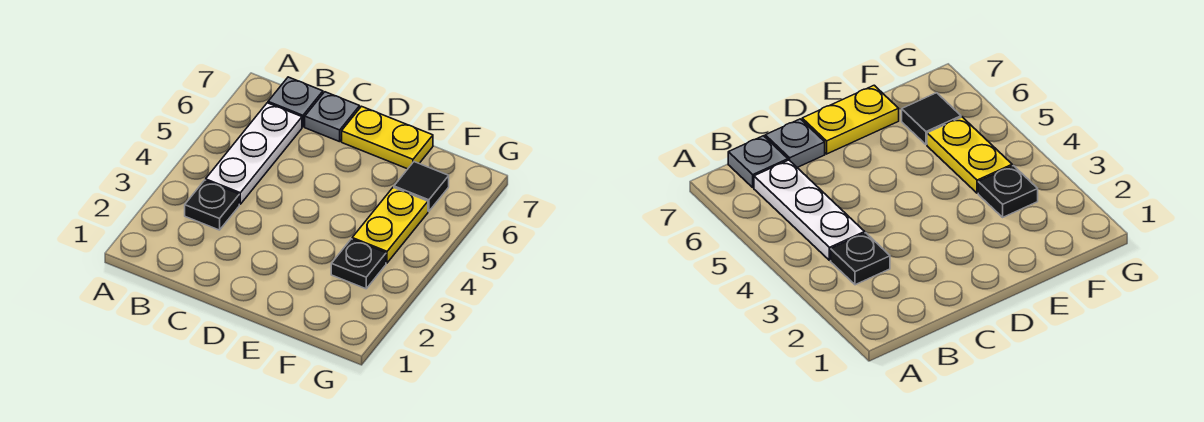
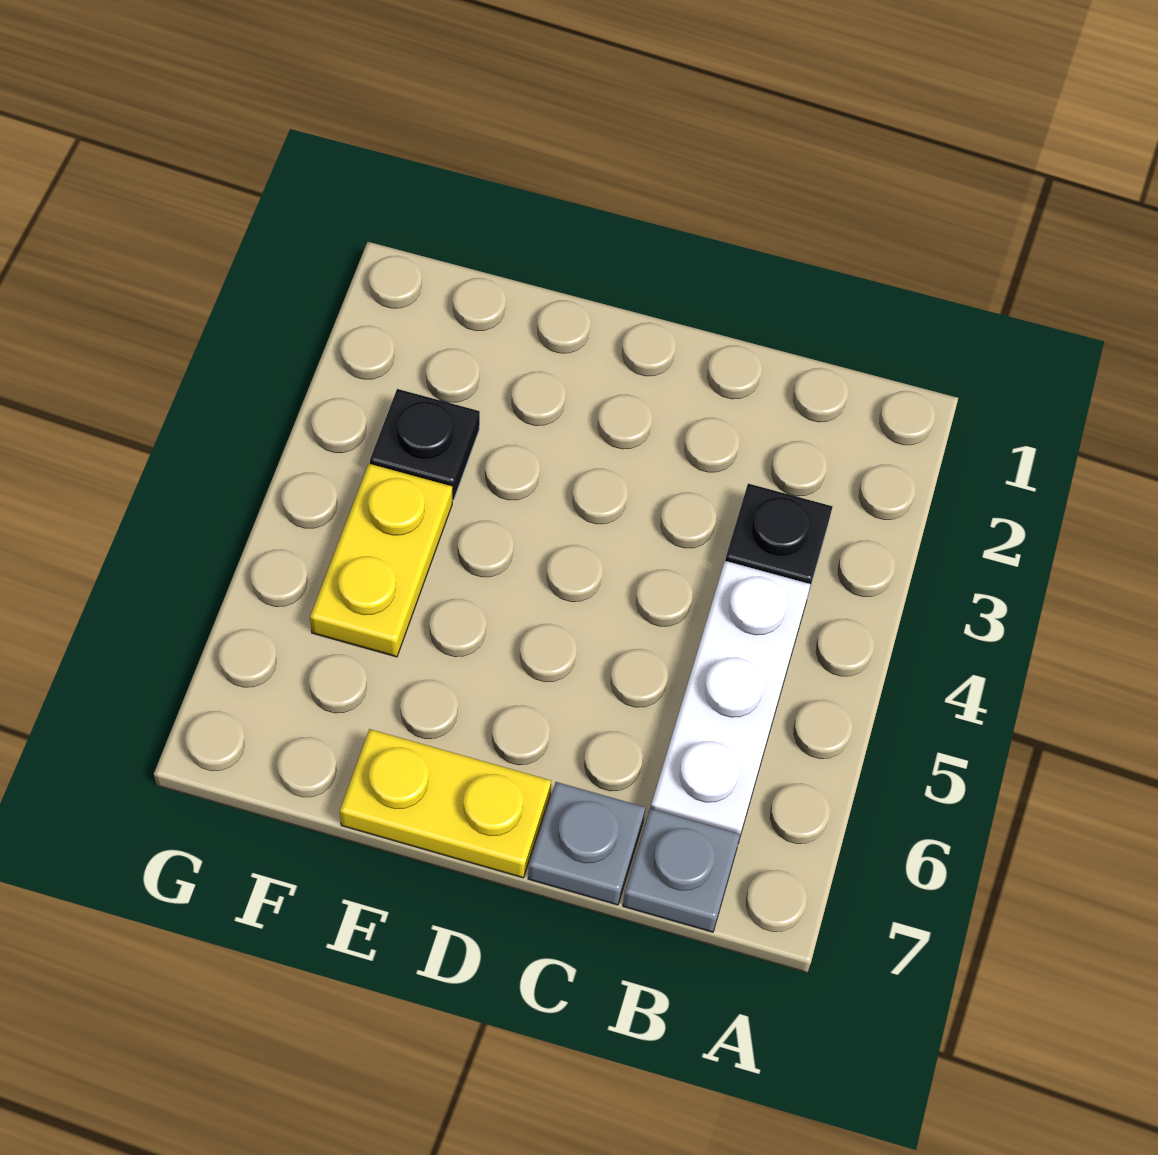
black tile F6 level 1 -> none

